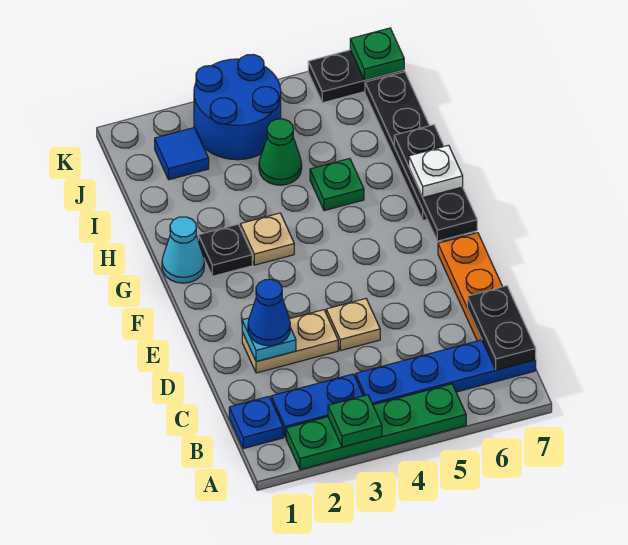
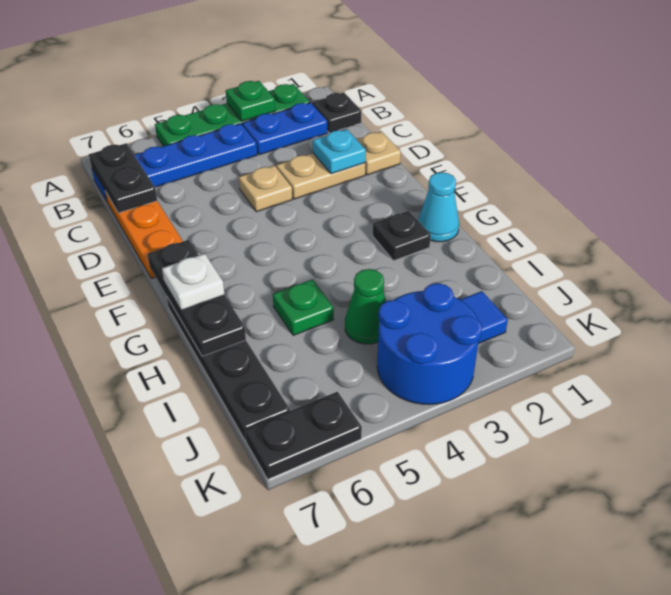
blue plate B1 level 1 -> black plate B1 level 1
blue cone D2 level 3 -> none
tan plate G3 level 1 -> tan plate D1 level 1
green plate K7 level 2 -> none

